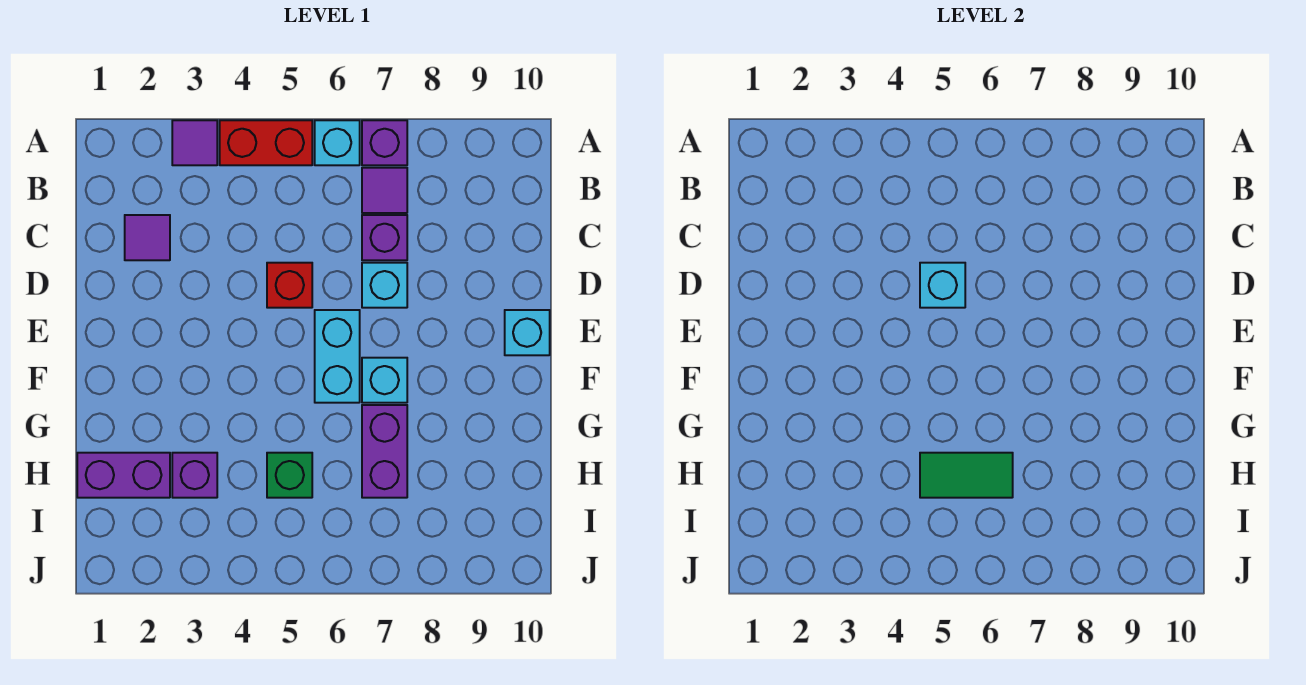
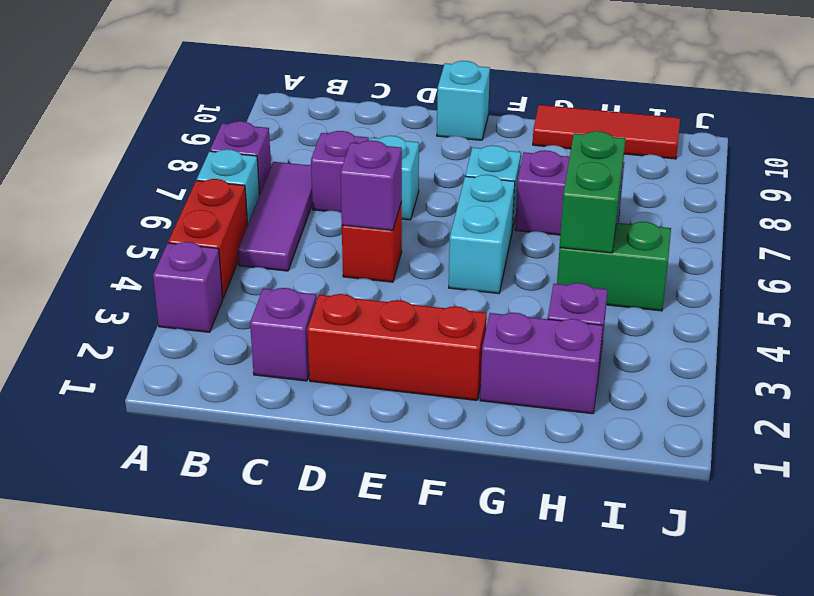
purple tile A3 level 1 -> purple brick A3 level 1
purple tile B7 level 1 -> purple tile B5:B7 level 1
purple tile C2 level 1 -> purple brick C2 level 1
none -> red brick D2:F2 level 1
cyan brick D5 level 2 -> purple brick D5 level 2
cyan brick E6:F6 level 1 -> cyan brick F5:F6 level 1
none -> red tile G10:I10 level 1
purple brick H1:H2 level 1 -> purple brick G2:H2 level 1
green brick H5 level 1 -> green brick H5:I5 level 1
green tile H5:H6 level 2 -> green brick H5:H6 level 2

